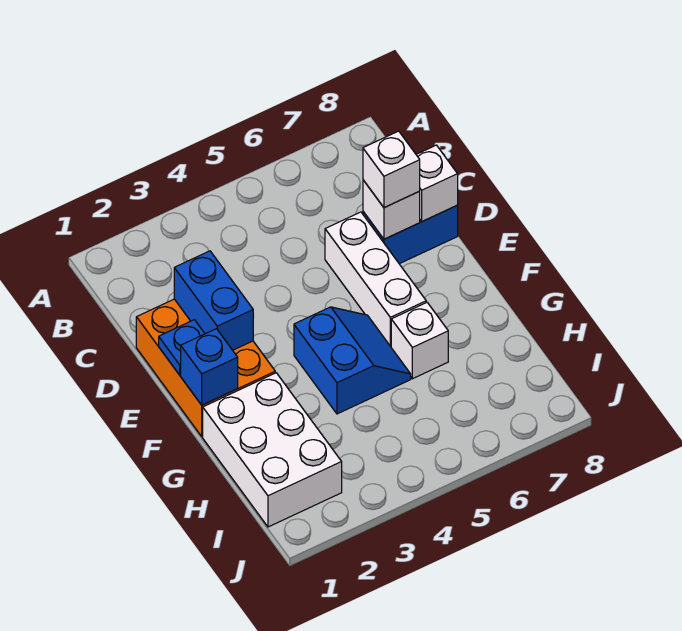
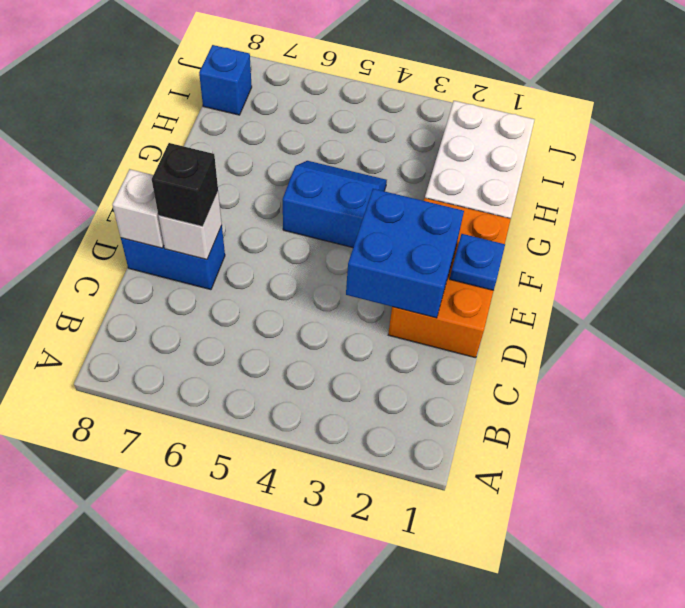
blue brick D2:E2 level 2 -> blue brick D2:E3 level 2
white brick D6:F6 level 1 -> none
white brick D7 level 3 -> black brick D7 level 3
blue brick F1 level 2 -> blue brick I8 level 1
blue slope F4:G5 level 1 top 4 -> blue slope F4:G5 level 1 top F
white brick G6 level 1 -> none

